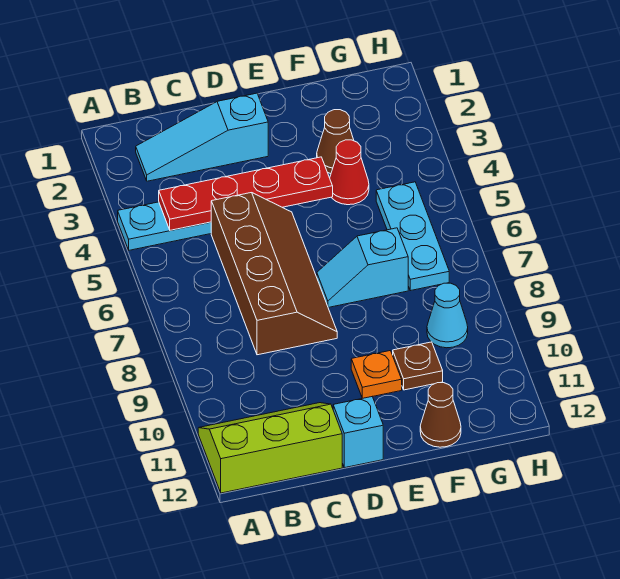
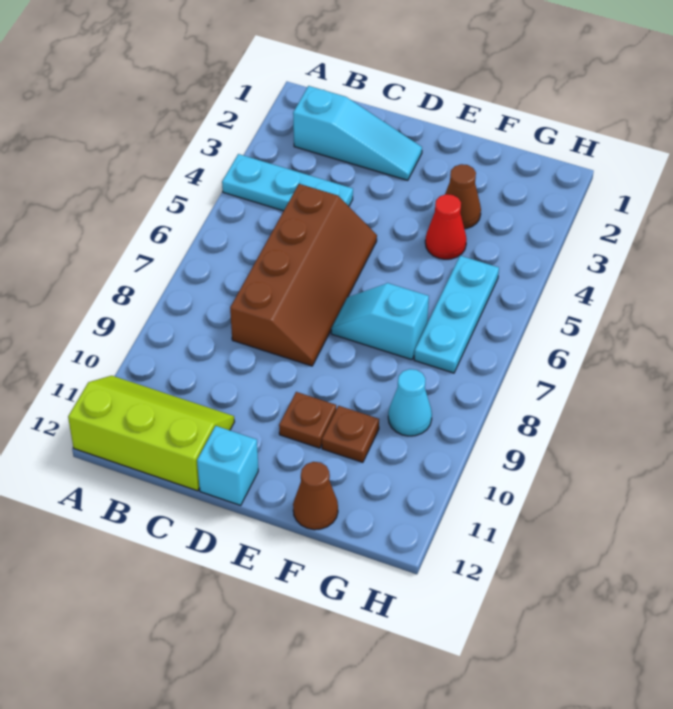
cyan slope B2:D2 level 1 top D -> cyan slope B2:D2 level 1 top B
red plate B4:E4 level 2 -> none
orange plate E10 level 1 -> brown plate E10 level 1

